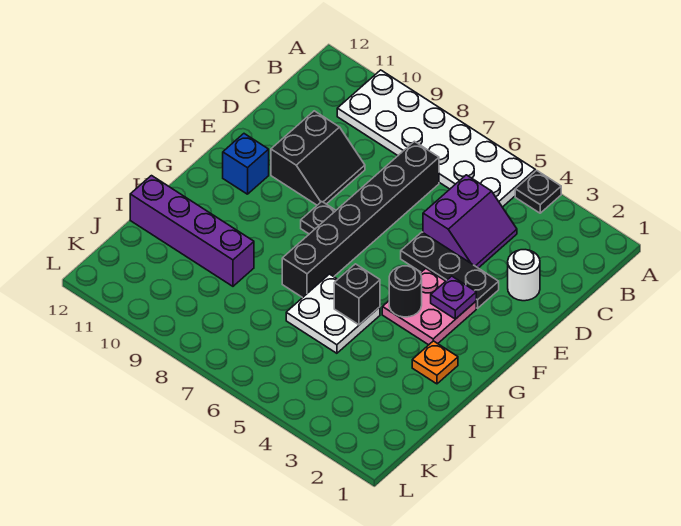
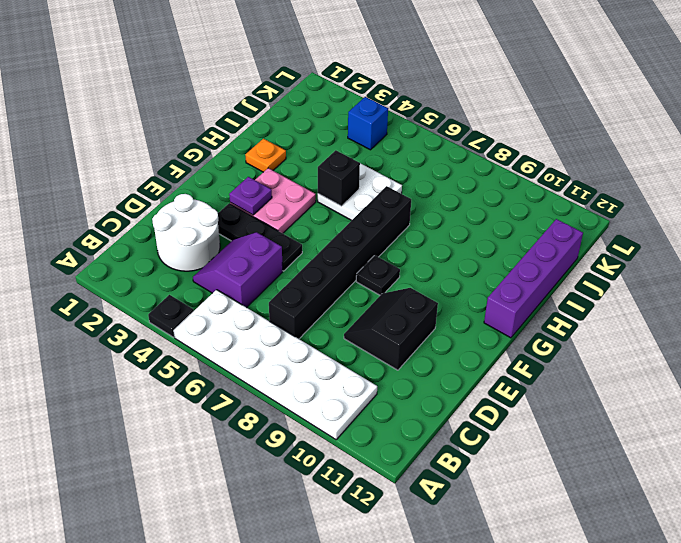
white round brick D2 level 1 -> white round brick C2:D3 level 1
blue brick F11 level 1 -> blue brick K4 level 1
black round brick G4 level 2 -> none
purple brick I9:I12 level 1 -> purple brick G12:J12 level 1

